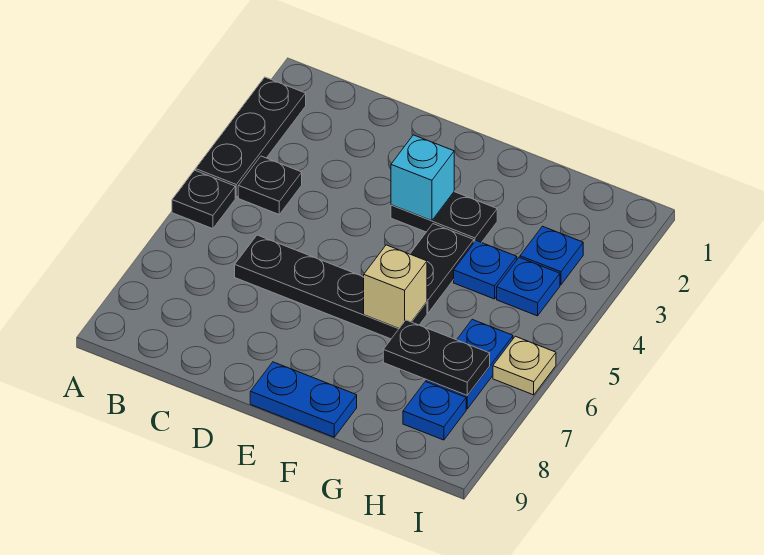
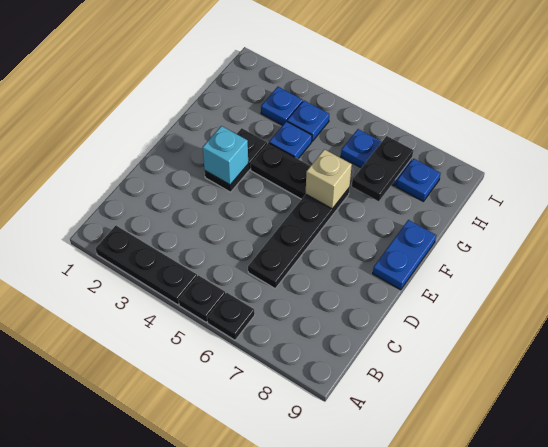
black plate B4 level 1 -> black plate A6 level 1
tan plate I6 level 1 -> none

